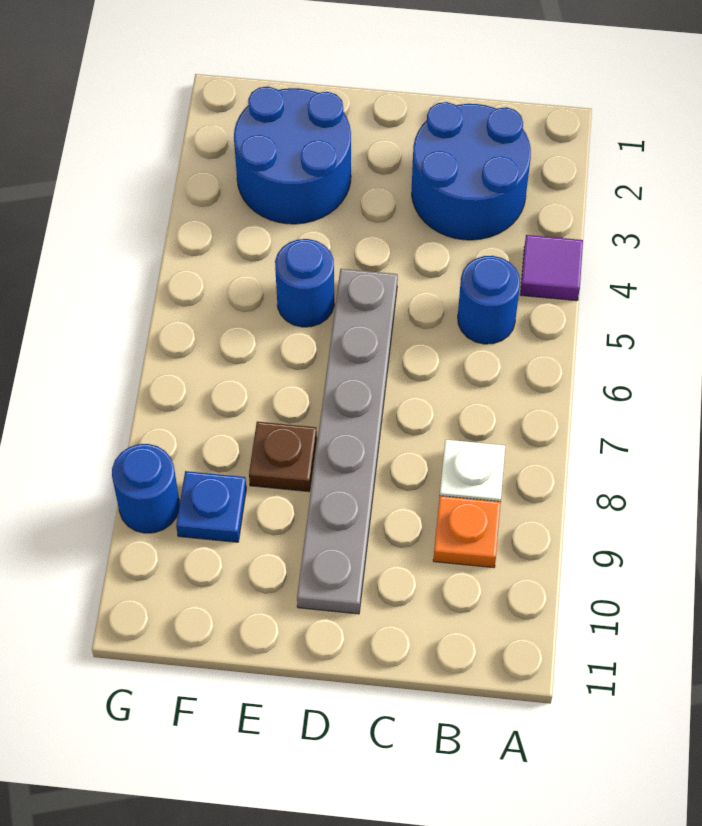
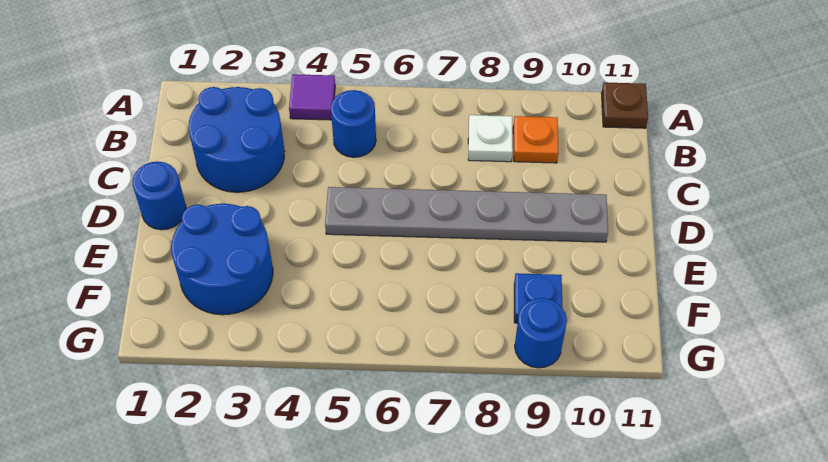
blue round brick E5 level 1 -> blue round brick D1 level 1
brown plate E8 level 1 -> brown plate A11 level 1

